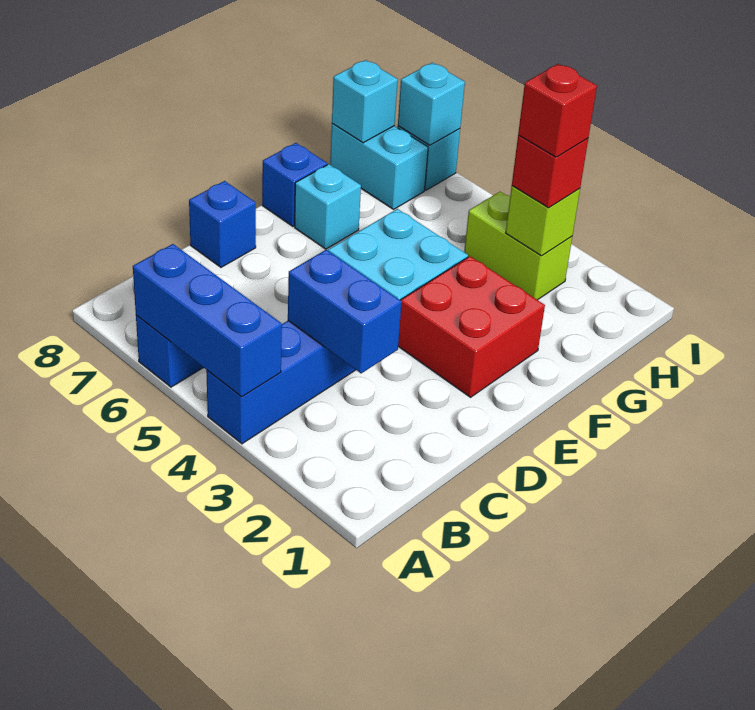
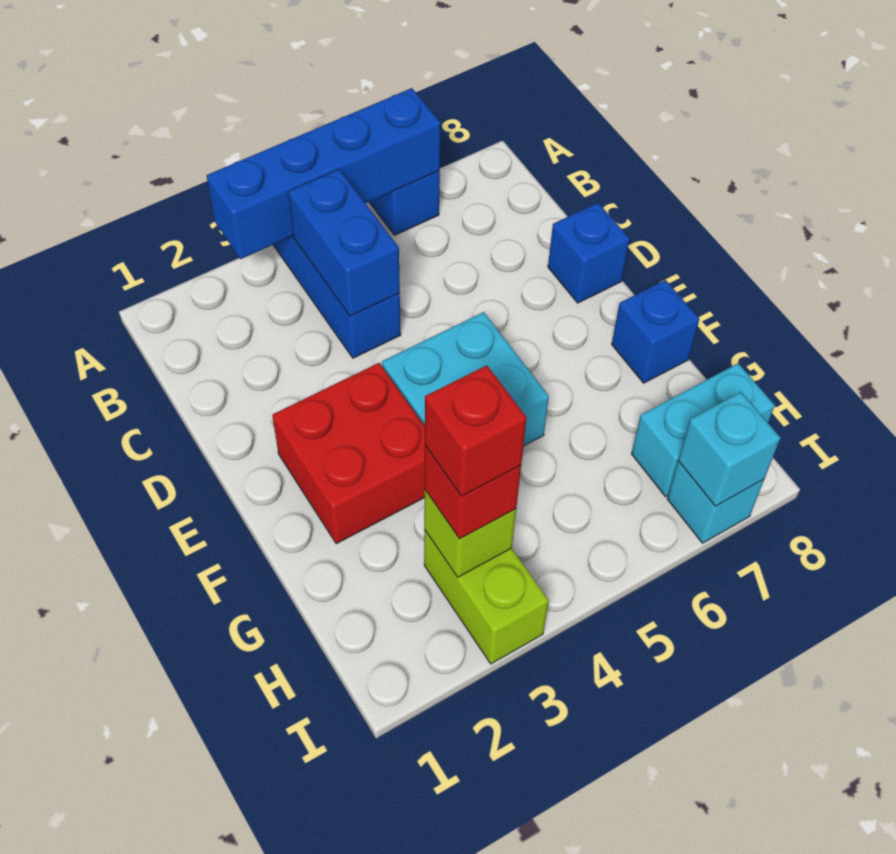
blue brick A4:A6 level 2 -> blue brick A3:A6 level 2
blue brick C3:C4 level 2 -> blue brick B4:C4 level 2
cyan brick F7 level 1 -> none
lime brick H3:H4 level 1 -> lime brick H3:I3 level 1
cyan brick H8 level 2 -> none

